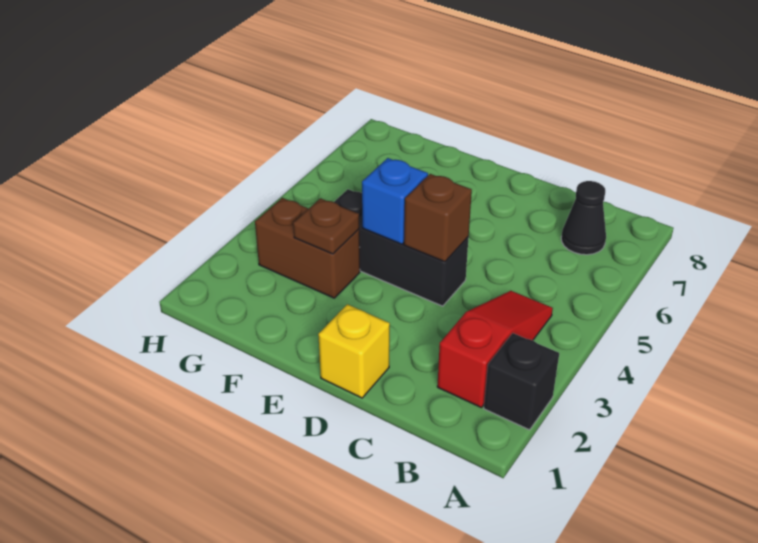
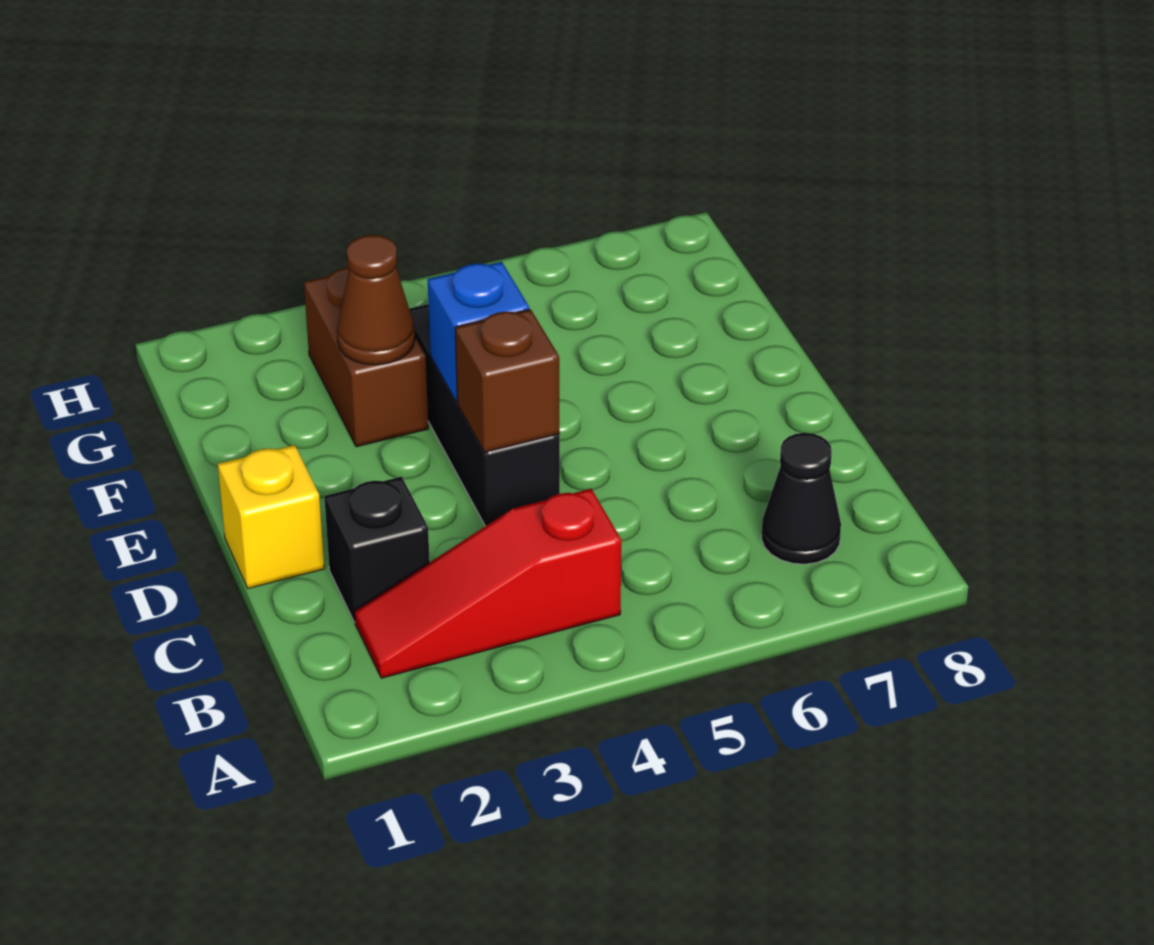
black brick A2 level 1 -> black brick C2 level 1
red slope B2:B4 level 1 top 2 -> red slope B2:B4 level 1 top 4
brown plate F3 level 2 -> brown cone F3 level 2

